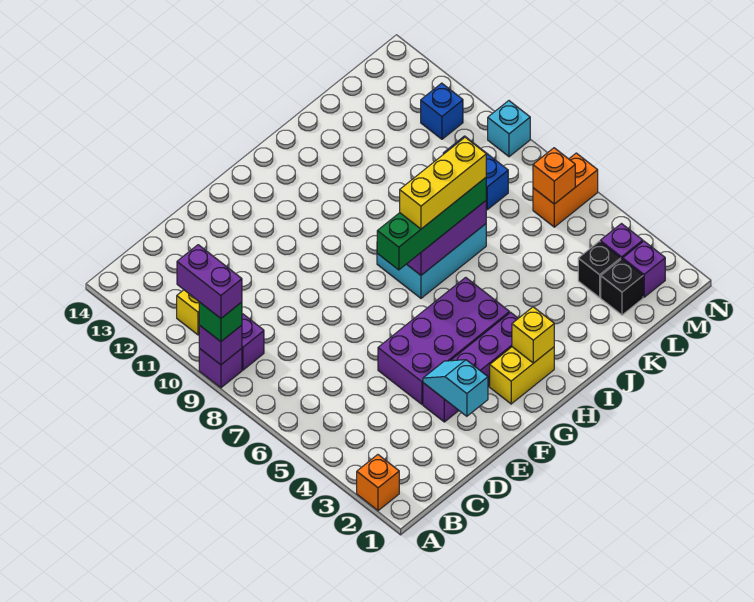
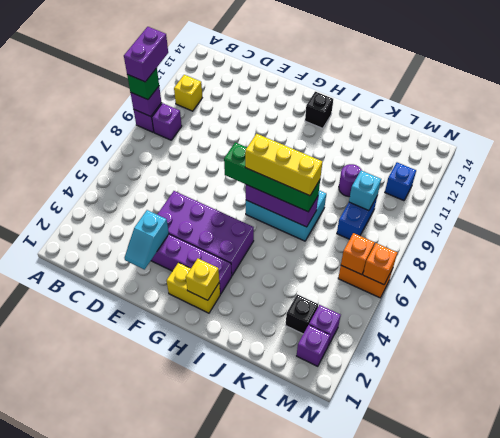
orange brick A2 level 1 -> orange brick N6 level 2
cyan slope E2:E3 level 2 top 2 -> cyan slope E2:E3 level 2 top 3
none -> purple round brick K10 level 1
black brick L2 level 1 -> black brick H13 level 1
cyan brick N9 level 1 -> cyan brick L9 level 2

